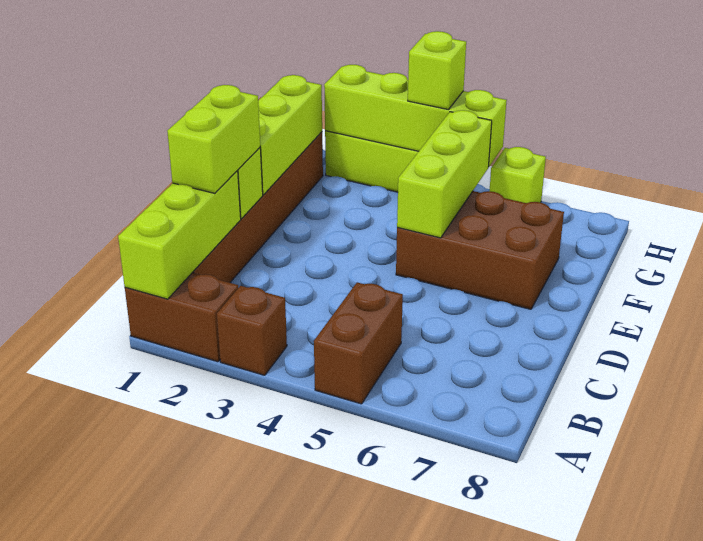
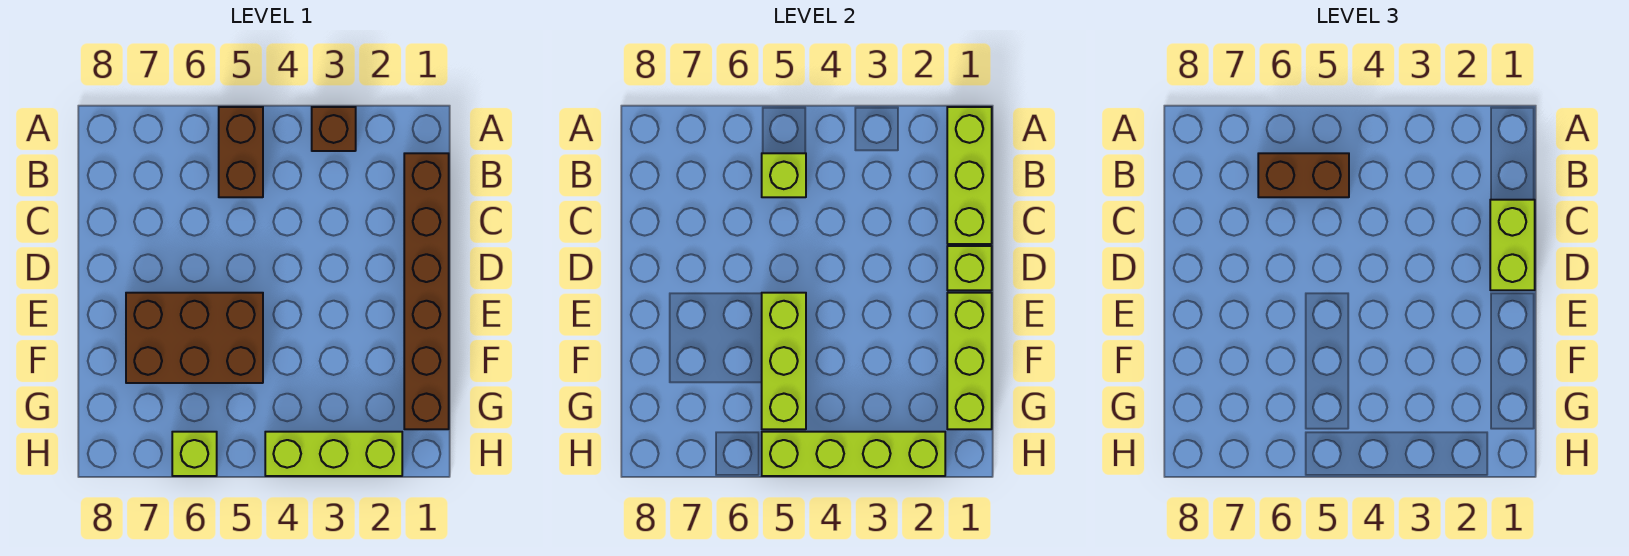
brown brick A1:A2 level 1 -> brown brick B5:B6 level 3
lime brick H4 level 3 -> lime brick B5 level 2

